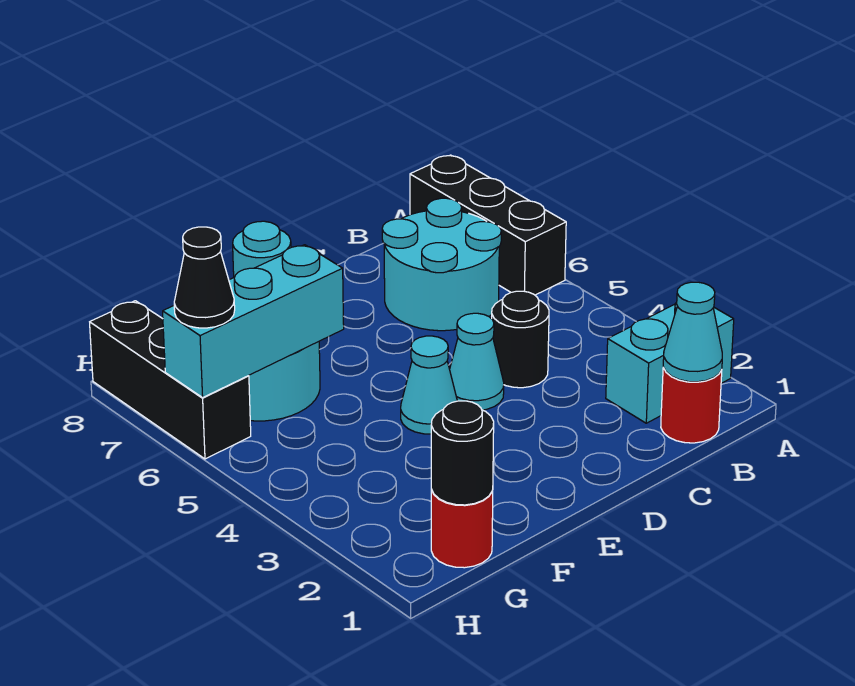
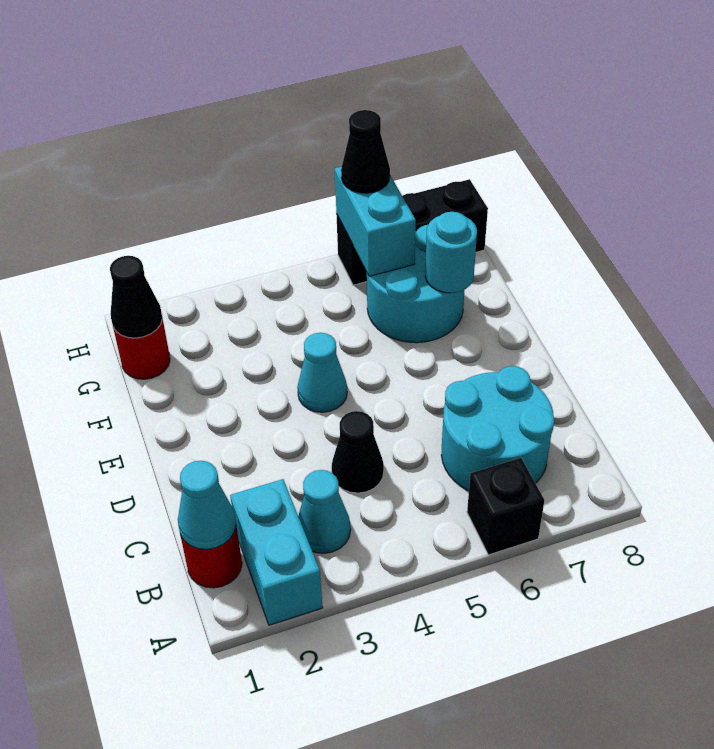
black brick A6:A8 level 1 -> black brick A6 level 1
black round brick C4 level 1 -> black cone C4 level 1
cyan cone D4 level 1 -> cyan cone B3 level 1
cyan brick F6:H6 level 2 -> cyan brick G6:H6 level 2
black round brick G1 level 2 -> black cone G1 level 2

